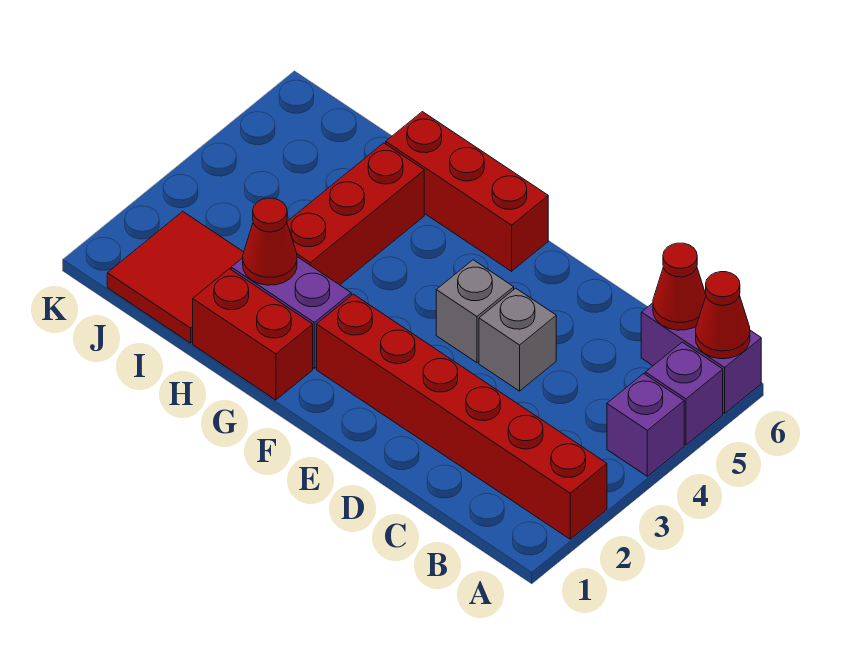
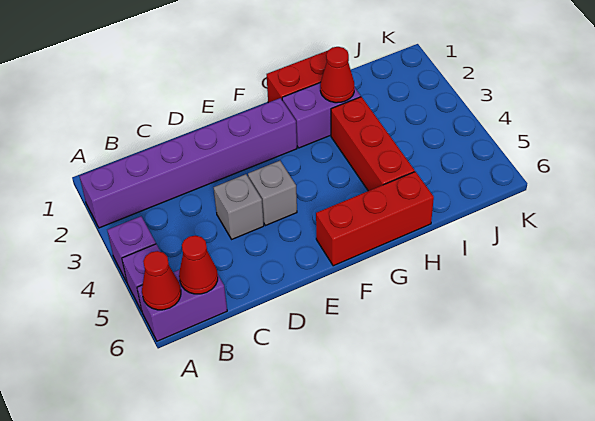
red brick A2:F2 level 1 -> purple brick A2:F2 level 1
red tile I1:J2 level 1 -> none

